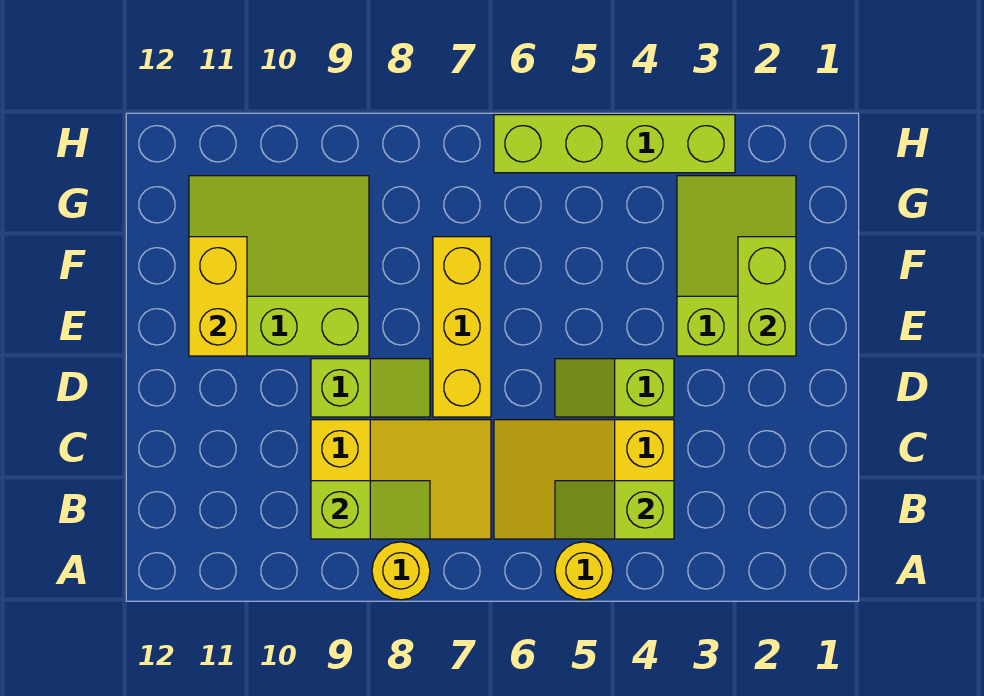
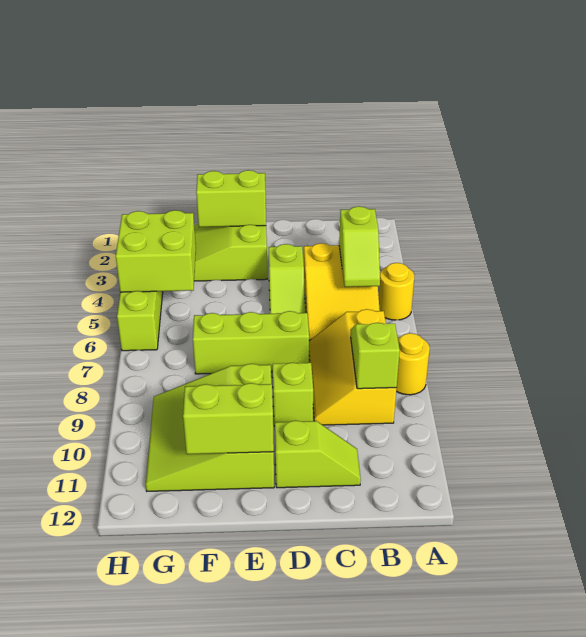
yellow slope B7:C9 level 1 top 9 -> yellow slope B7:C9 level 1 top B
none -> lime slope C11:D11 level 1 top D
yellow brick D7:F7 level 1 -> lime brick D7:F7 level 1
yellow brick E11:F11 level 2 -> lime brick E11:F11 level 2
none -> lime brick G4:H5 level 2

